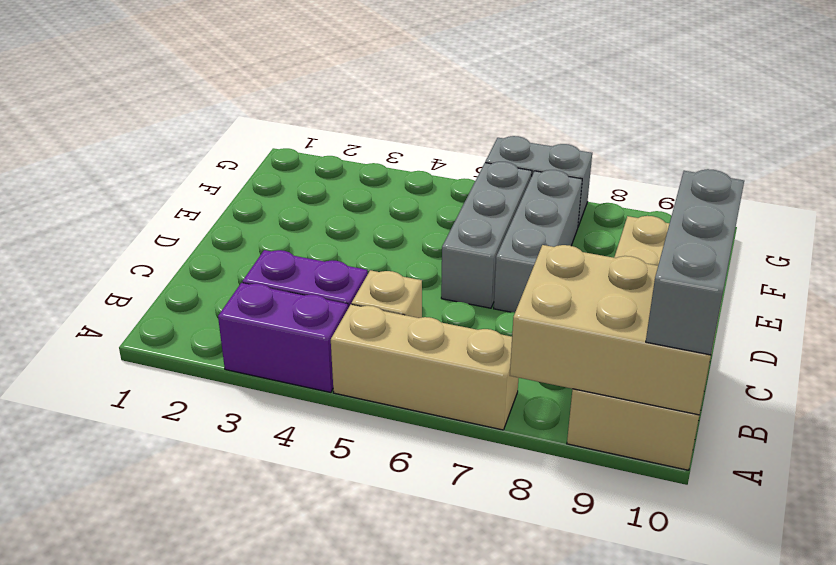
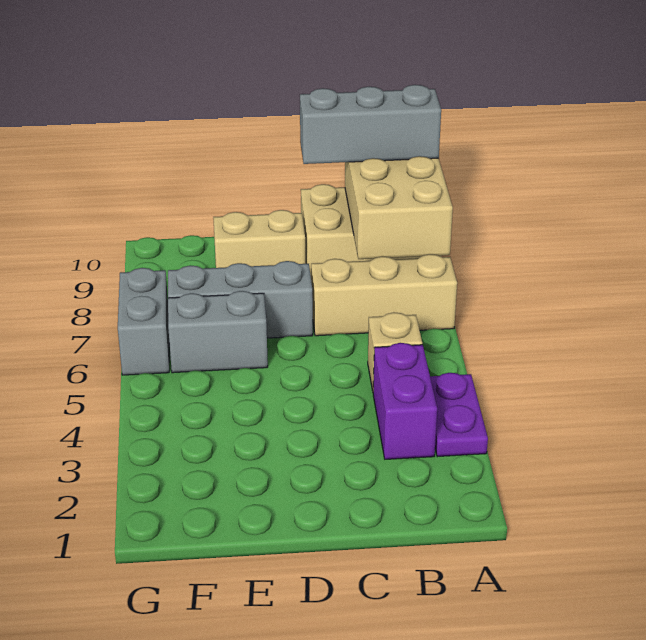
purple brick A3:A4 level 1 -> purple plate A3:A4 level 1
tan brick A5:A7 level 1 -> tan brick A7:C7 level 1
grey brick D6:F6 level 1 -> grey brick E6:F6 level 1

